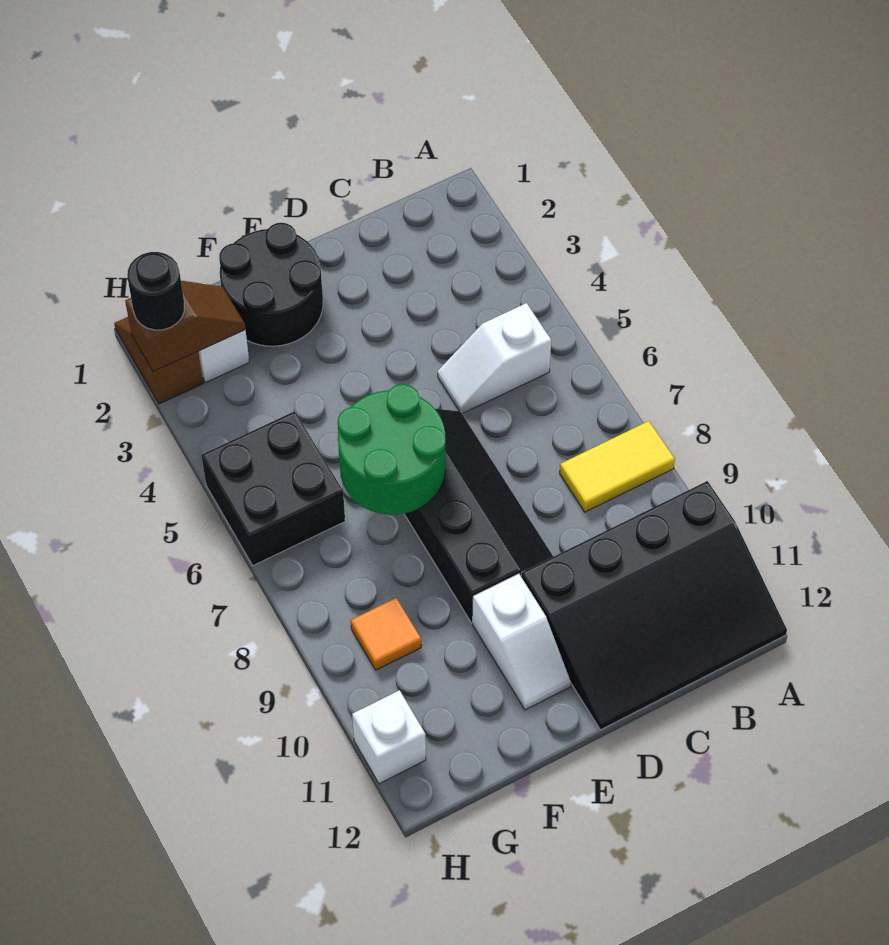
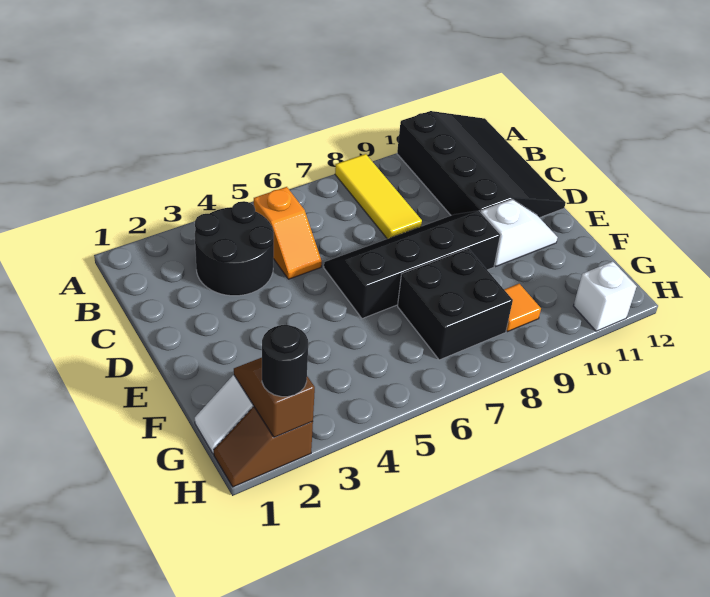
yellow tile A8:B8 level 1 -> yellow tile A8:C8 level 1
white slope B5:C5 level 1 top B -> orange slope B5:C5 level 1 top B
black round brick E1:F2 level 1 -> black round brick B3:C4 level 1
green round brick E6:F7 level 2 -> none
black brick G5:H6 level 1 -> black brick F7:G8 level 1

